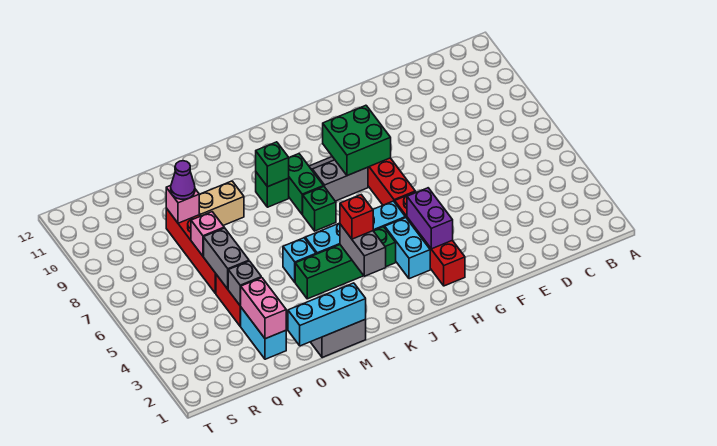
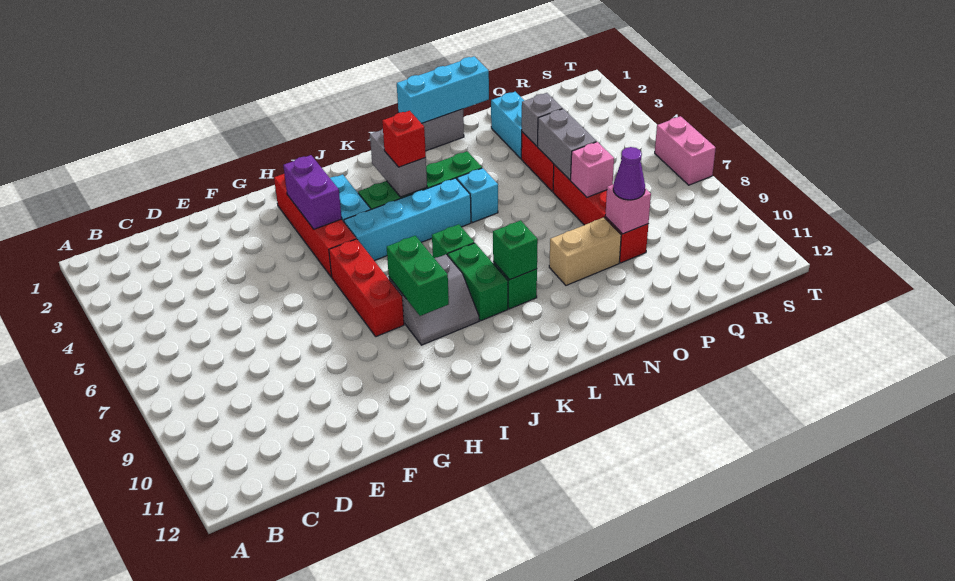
green brick H8:I9 level 2 -> green brick I8:I9 level 2
pink brick P2:P3 level 2 -> pink brick T6:T7 level 1

